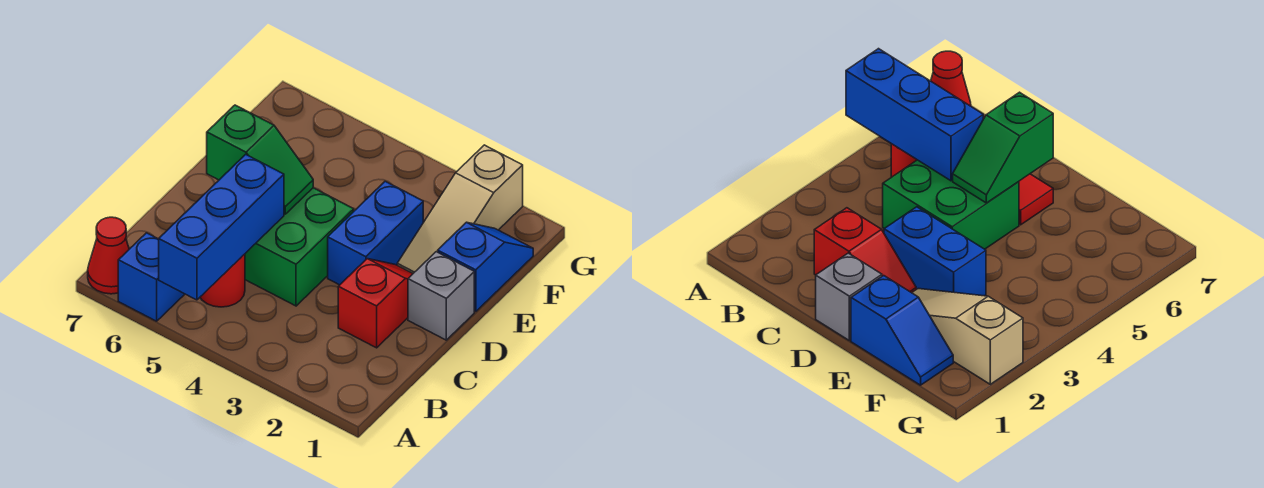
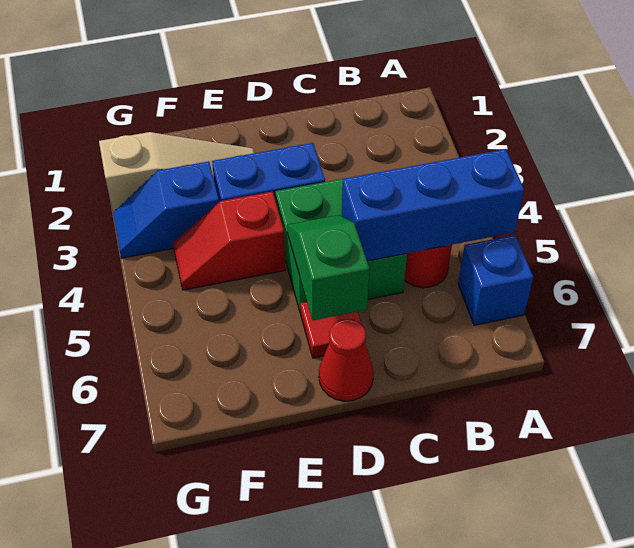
red cone A7 level 1 -> red cone D7 level 1
red slope C2:D2 level 1 top C -> red slope E4:F4 level 1 top E
grey brick D1 level 1 -> none
blue slope E1:F1 level 1 top E -> blue slope F3:G3 level 1 top F

